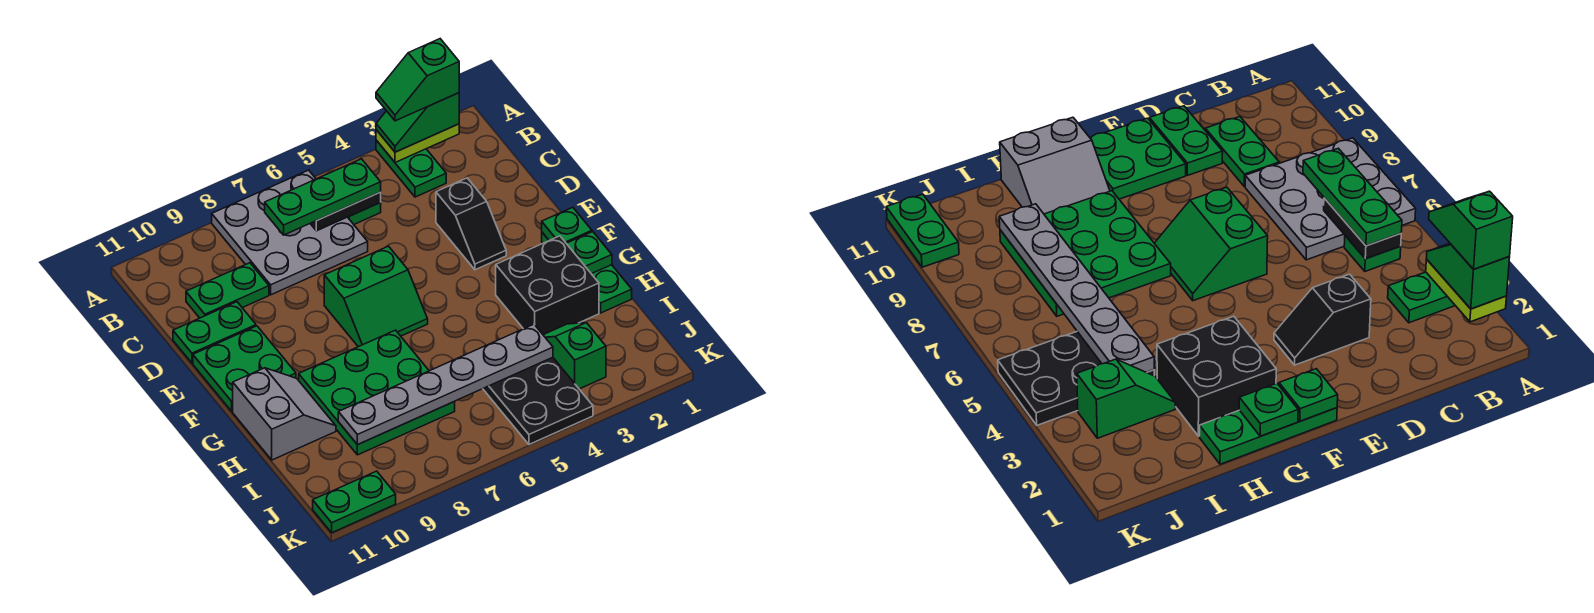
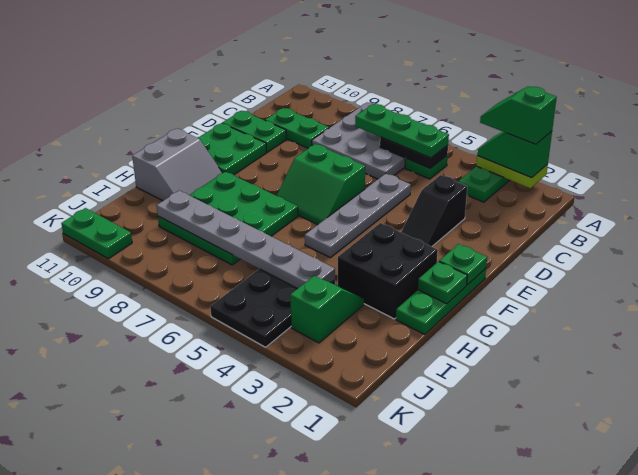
none -> grey plate D5:G5 level 1

